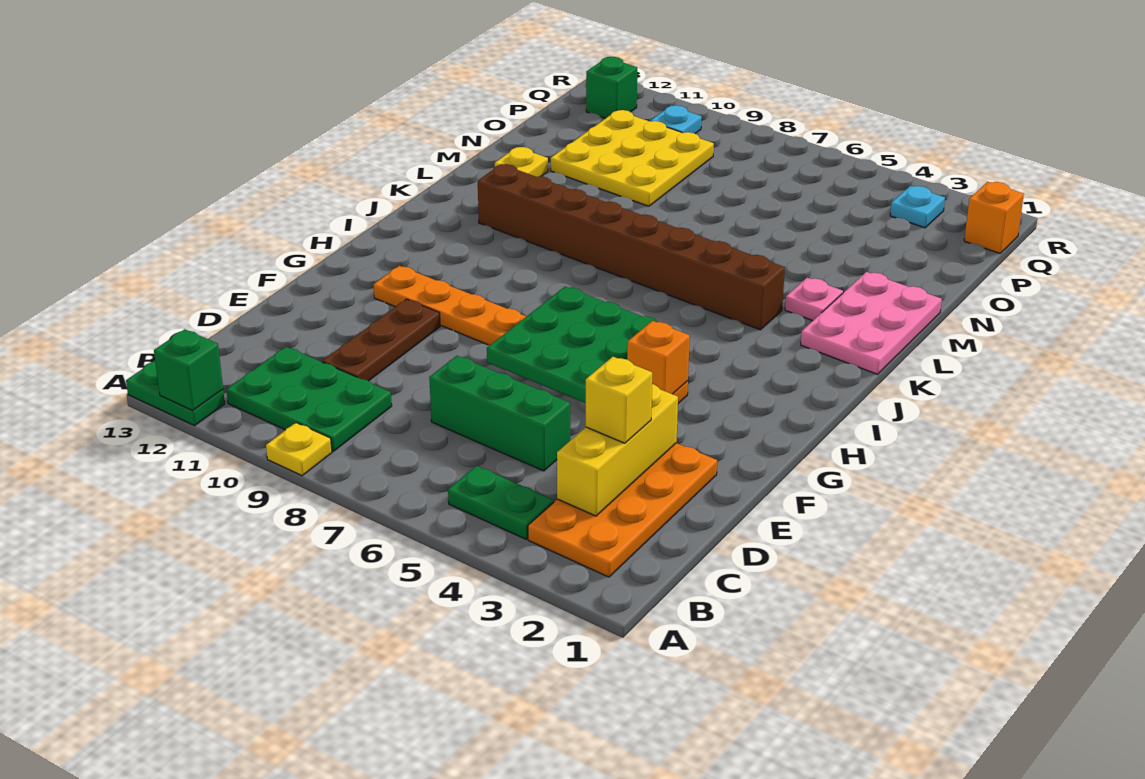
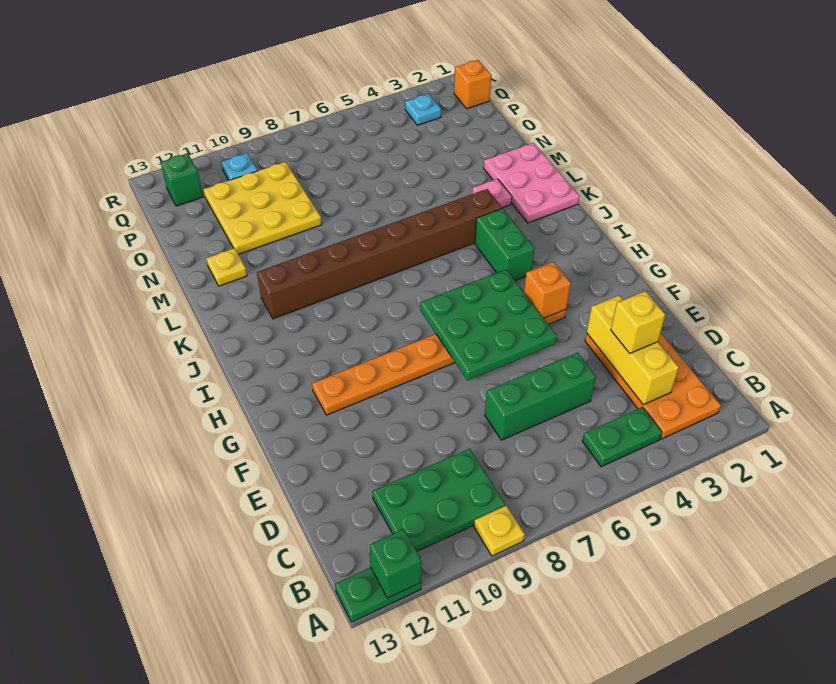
brown plate D10:F10 level 1 -> none
none -> green brick I4:J4 level 1

